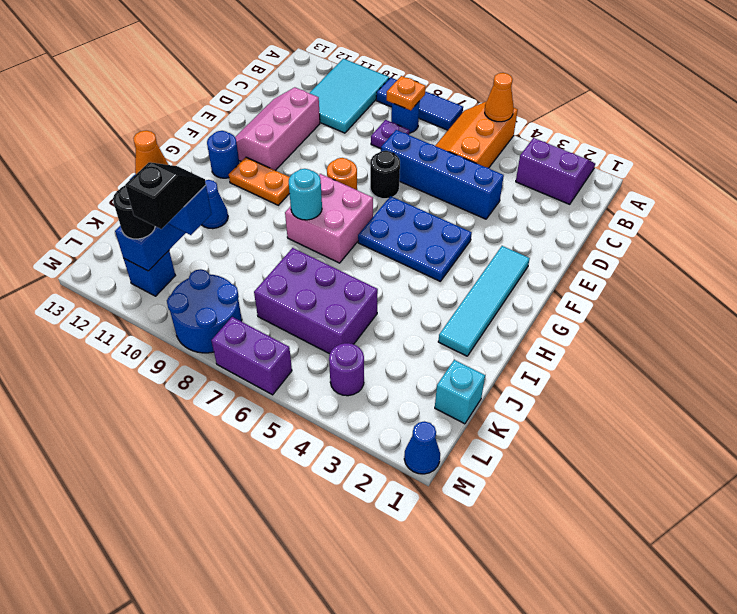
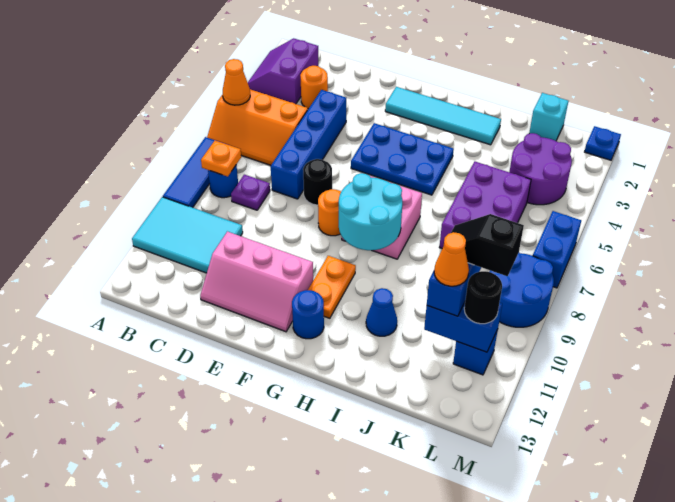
none -> orange round brick C3 level 1
blue plate F4:G6 level 1 -> blue plate F4:H5 level 1
cyan round brick H8 level 2 -> cyan round brick G8:H9 level 2
purple round brick L4 level 1 -> purple round brick K3:L4 level 1
blue cone M1 level 1 -> blue plate M1 level 1
purple brick M6:M7 level 1 -> blue brick M6:M7 level 1

